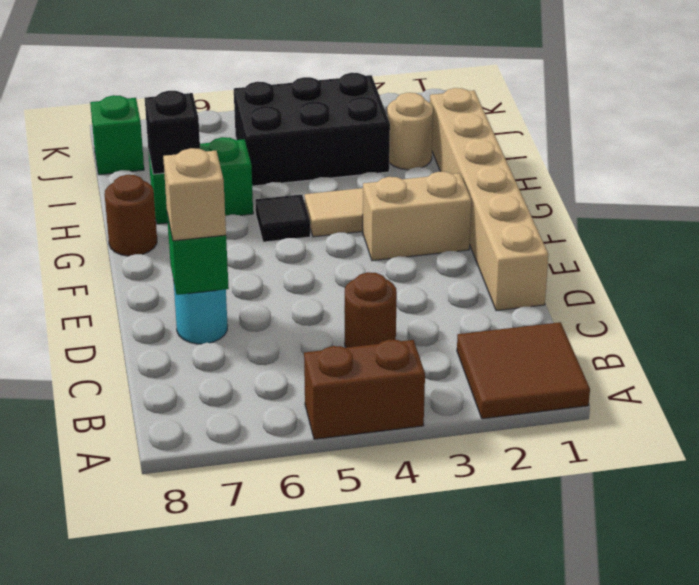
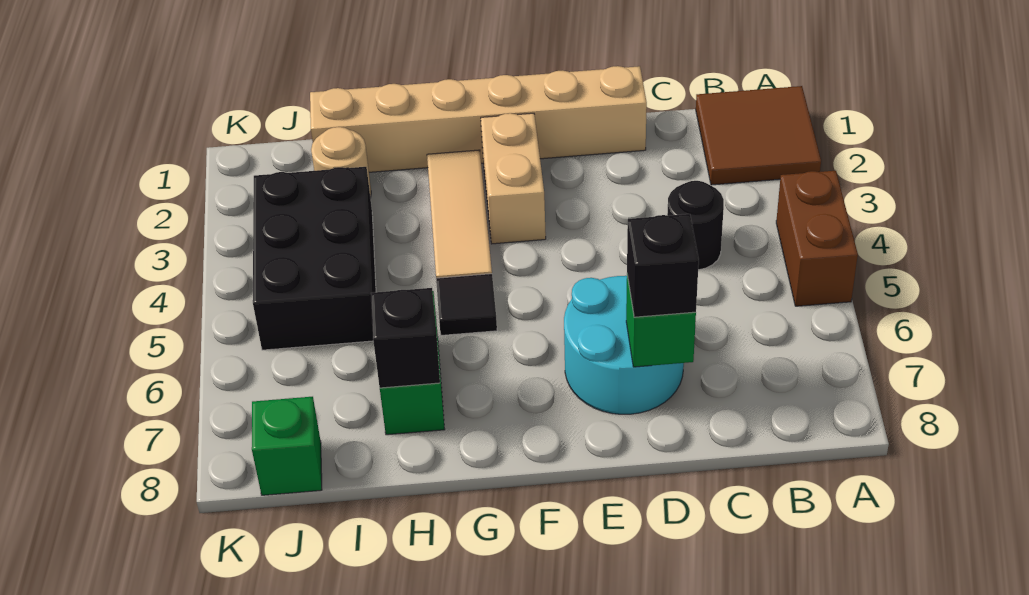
brown round brick C4 level 1 -> black round brick C4 level 1
cyan round brick D7 level 1 -> cyan round brick D6:E7 level 1
tan brick D7 level 3 -> black brick D7 level 3
brown round brick G8 level 1 -> none

